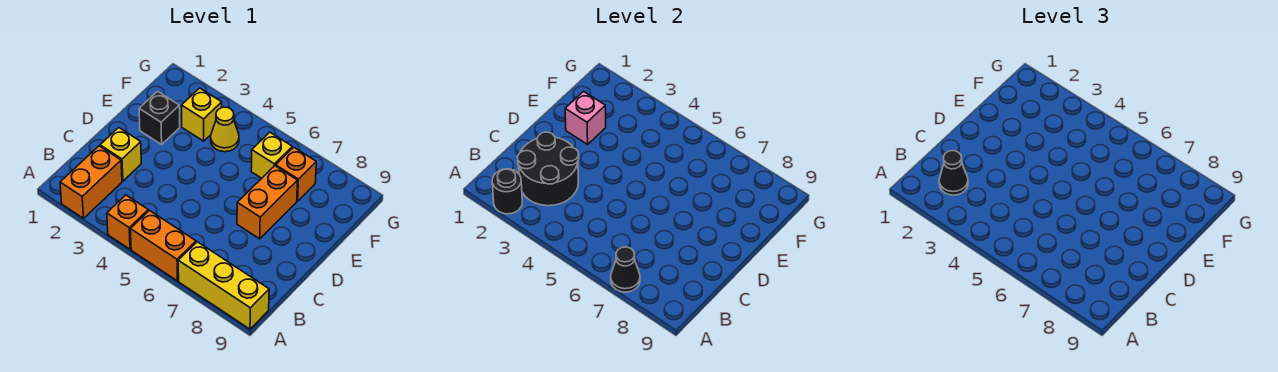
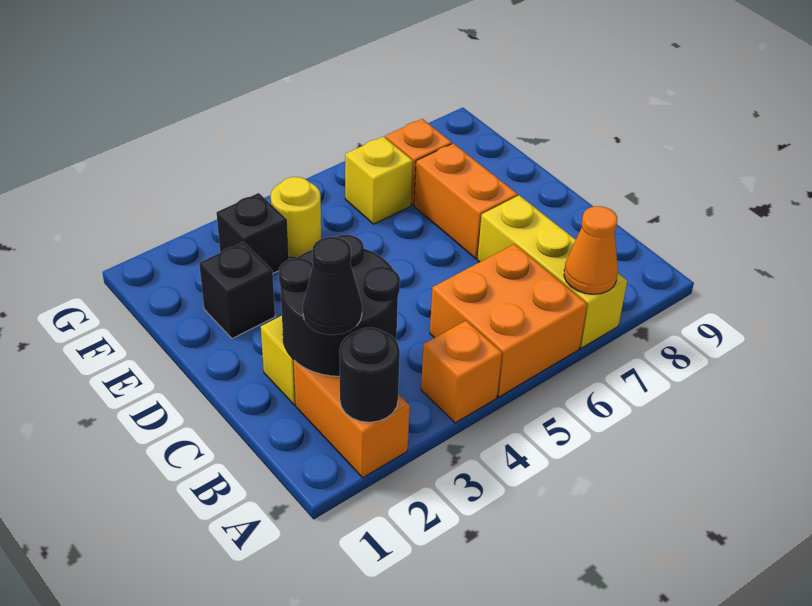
orange brick A5:A6 level 1 -> orange brick A5:B6 level 1
yellow brick A7:A9 level 1 -> yellow brick A7:C7 level 1
black cone A7 level 2 -> orange cone A7 level 2
pink brick E2 level 2 -> none
yellow brick F3 level 1 -> black brick F3 level 1
yellow cone F4 level 1 -> yellow round brick F4 level 1

